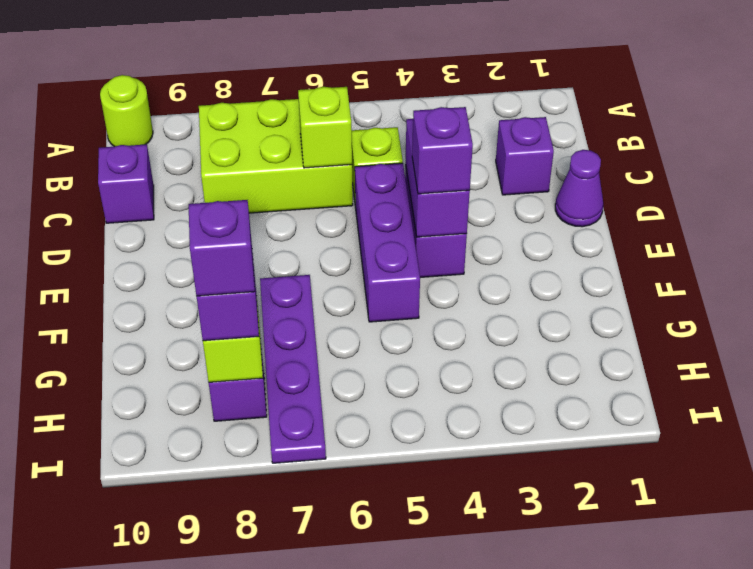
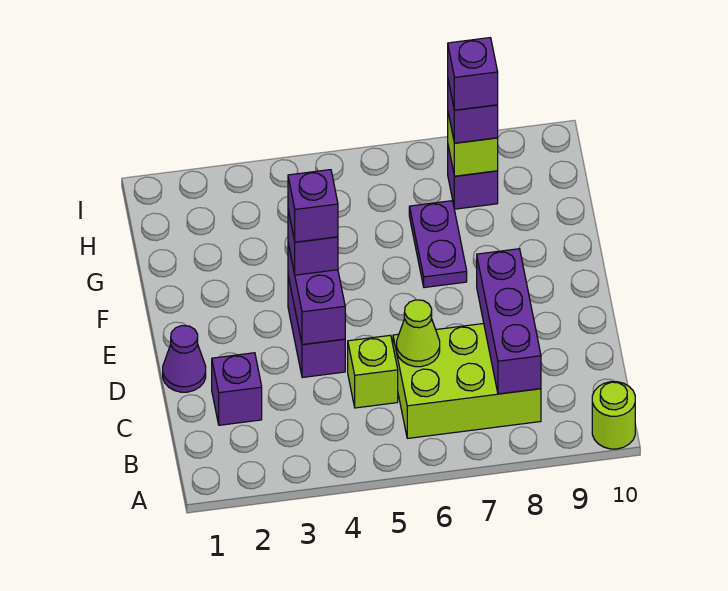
lime brick C6 level 2 -> lime cone C6 level 2
purple brick C10 level 1 -> purple brick E4 level 4
purple brick D5:F5 level 1 -> purple brick B8:D8 level 2
purple plate F7:I7 level 1 -> purple plate F7:G7 level 1

